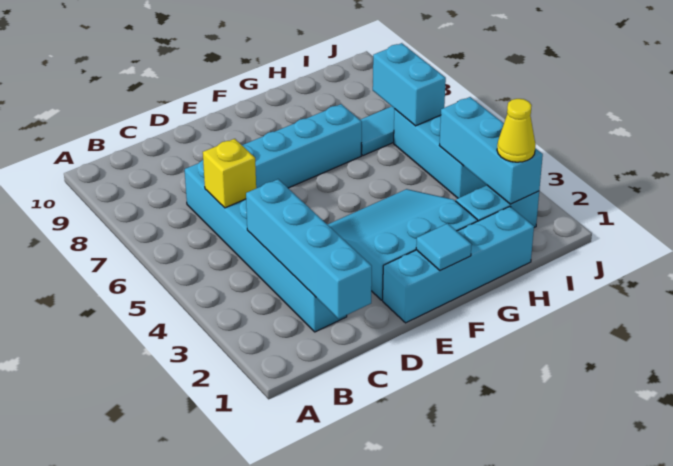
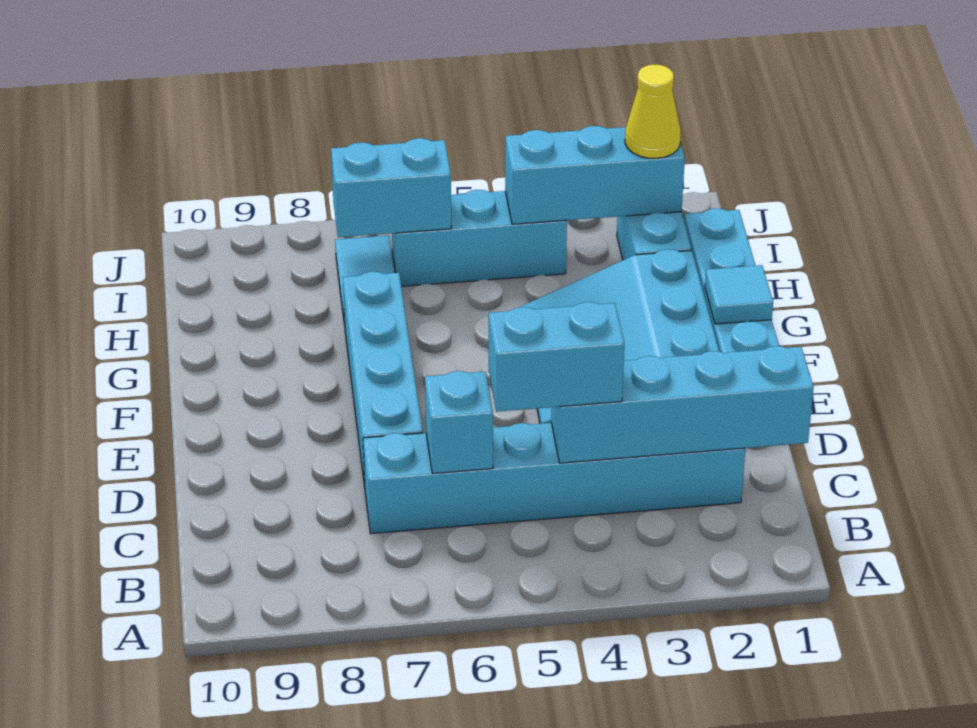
none -> cyan brick C4:C5 level 3
yellow brick C6 level 2 -> cyan brick C6 level 2

